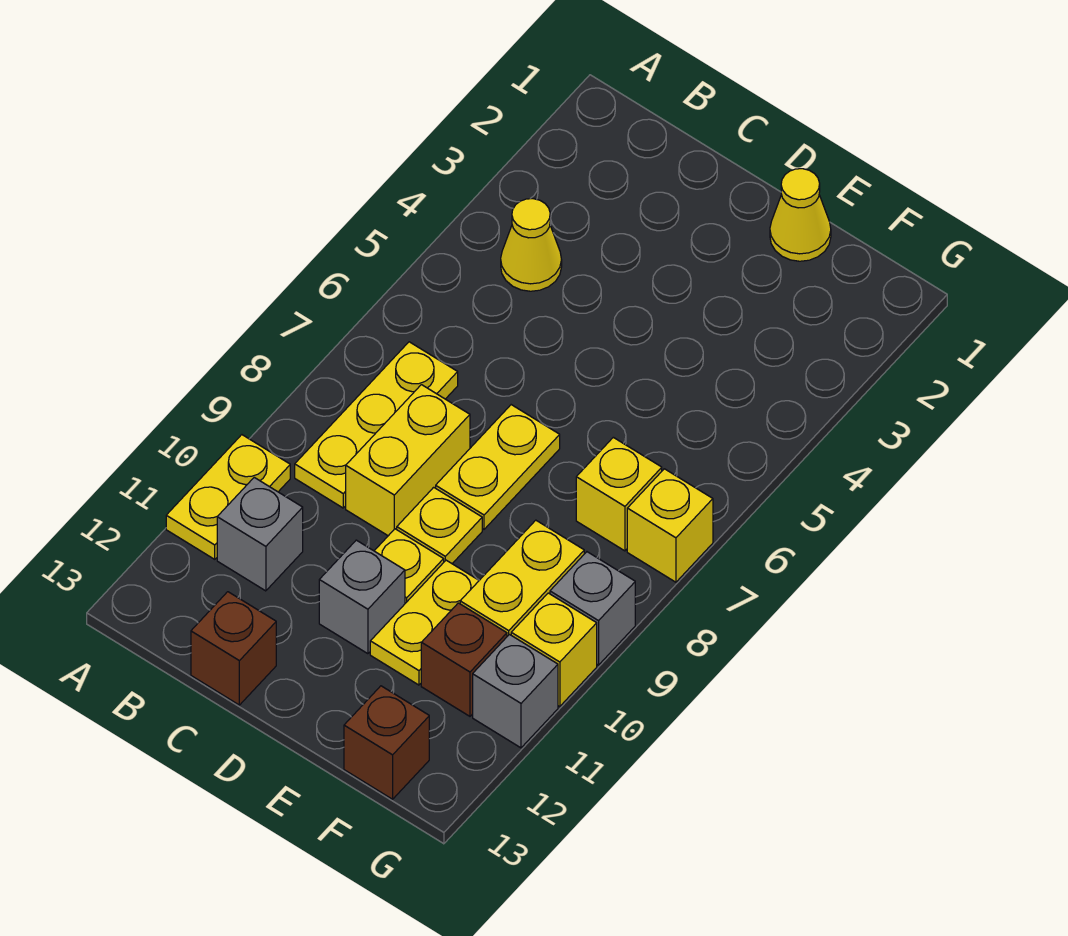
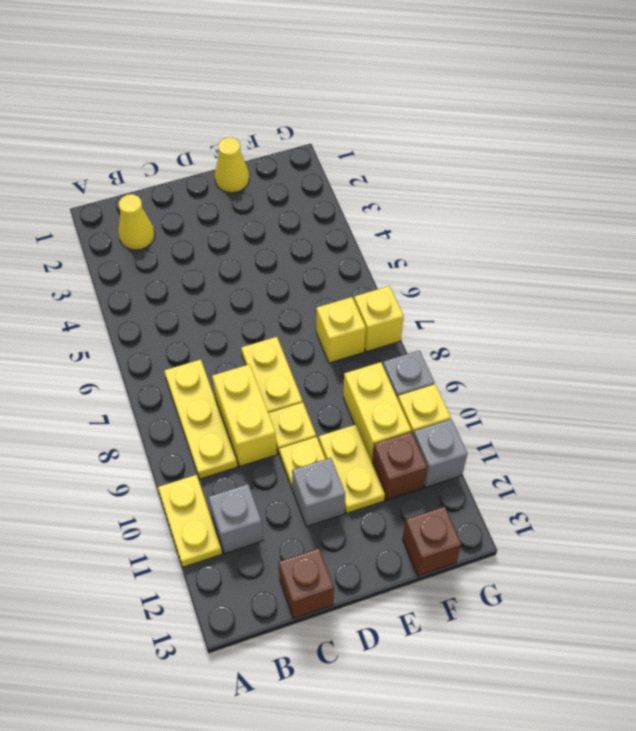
yellow cone B4 level 1 -> yellow cone B2 level 1

